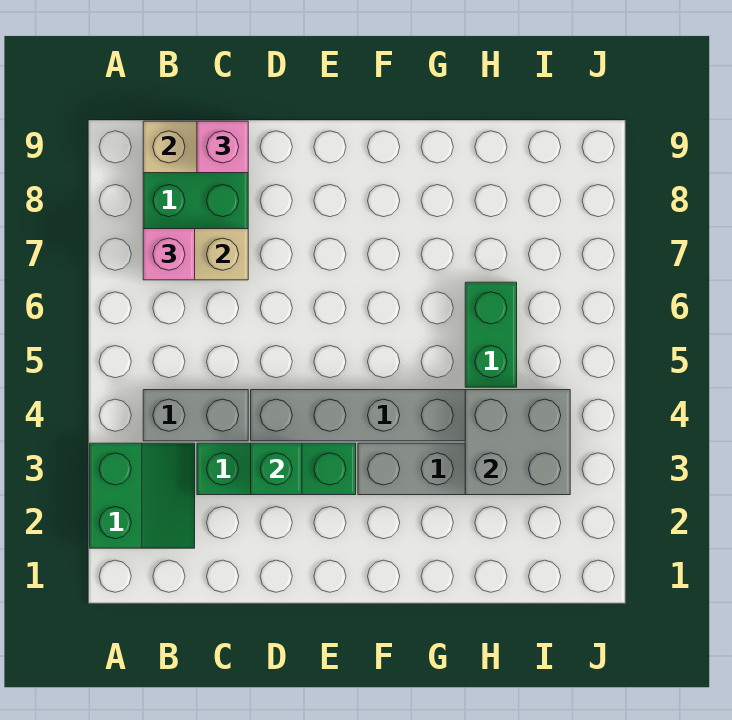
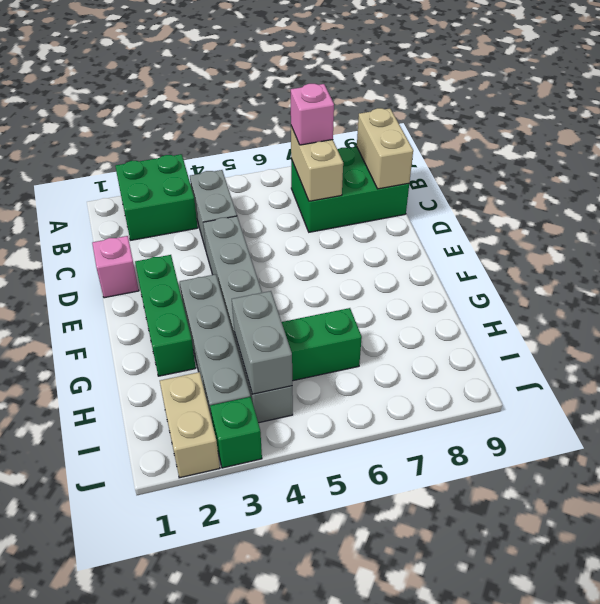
green slope A2:B3 level 1 top A -> green brick A2:B3 level 1
green brick C3:E3 level 1 -> green brick E2:G2 level 1
pink brick C9 level 3 -> pink brick D1 level 1
green brick D3 level 2 -> green brick J3 level 1
grey brick H3:I4 level 2 -> grey brick H4:I4 level 2
none -> tan brick I2:J2 level 1

